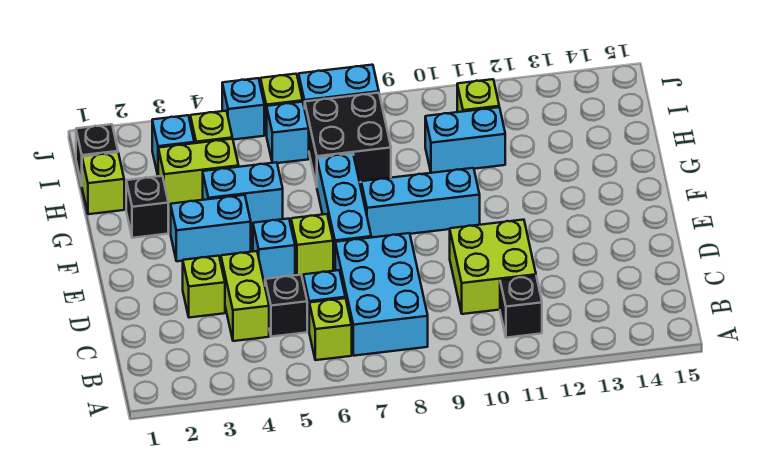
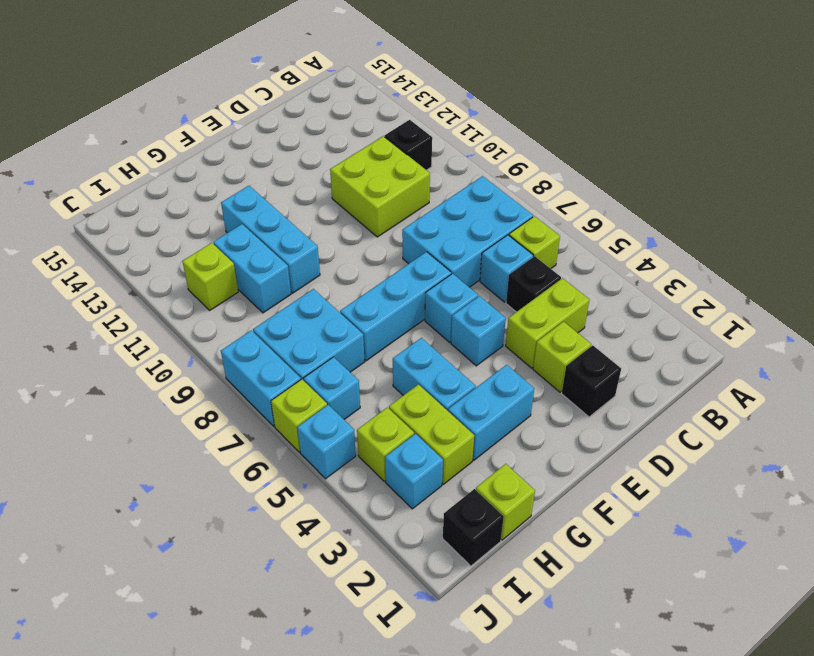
lime brick E6 level 1 -> cyan brick E6 level 1
cyan brick F3:F4 level 1 -> cyan brick F3:G3 level 1
cyan brick F8:F10 level 1 -> cyan brick G10:G12 level 1
black brick G2 level 1 -> black brick D2 level 1
black brick H7:I8 level 1 -> cyan brick H7:I8 level 1

